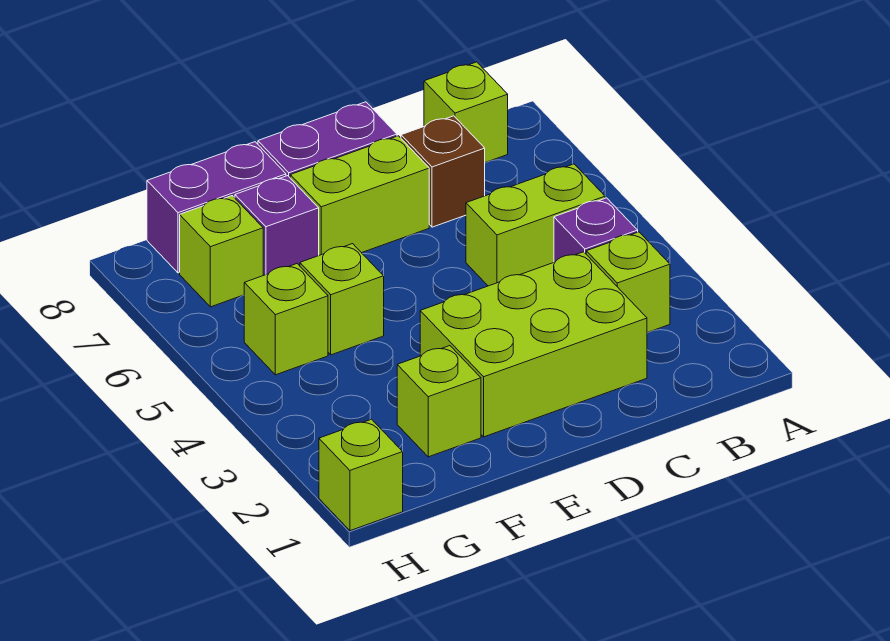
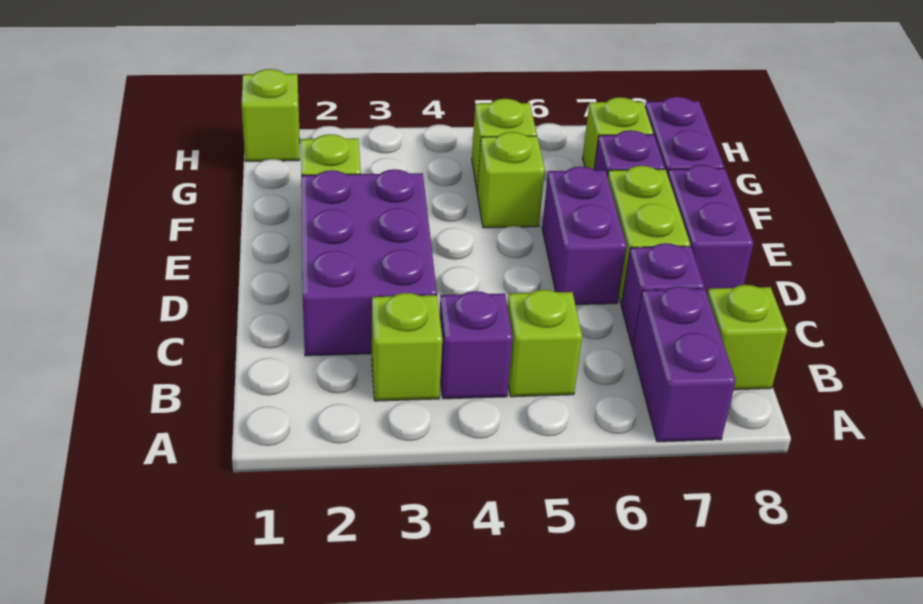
none -> purple brick A7:B7 level 1
lime brick B5:C5 level 1 -> lime brick B5 level 1
lime brick C2:E3 level 1 -> purple brick C2:E3 level 1
brown brick C7 level 1 -> purple brick C7 level 1
none -> purple brick D6:E6 level 1

